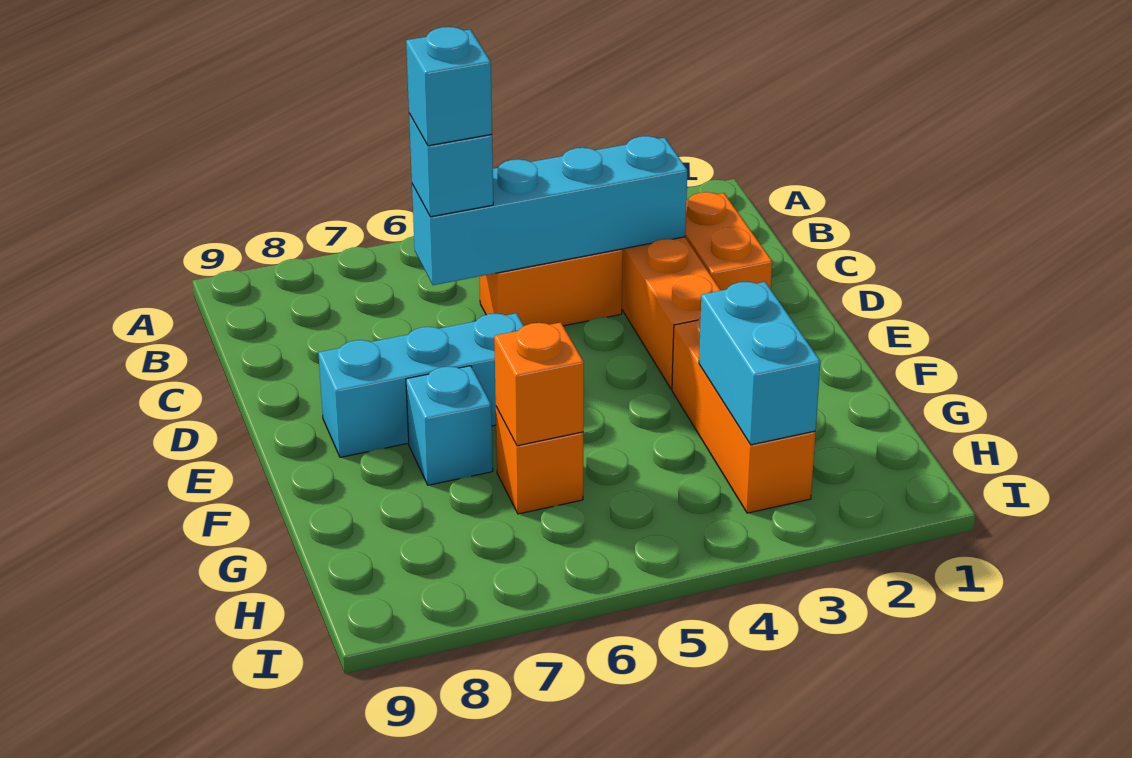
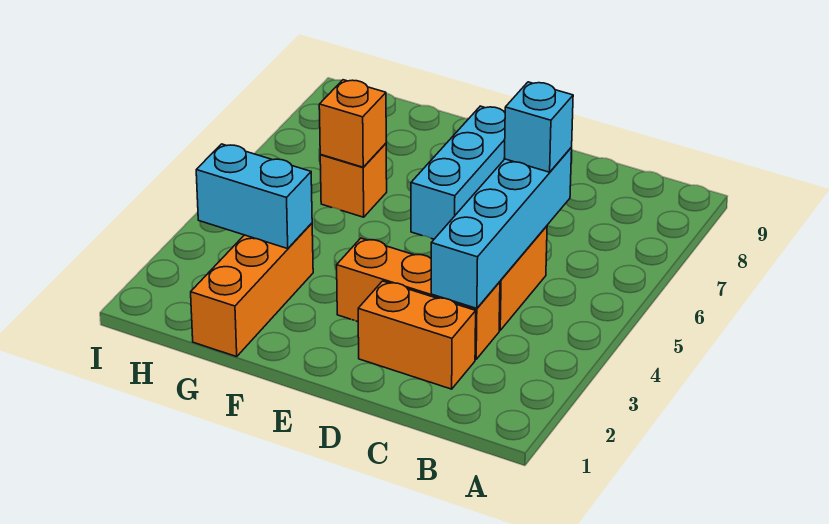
cyan brick C6 level 4 -> none
orange brick F3:H3 level 1 -> orange brick G1:G3 level 1
cyan brick F7 level 1 -> none

